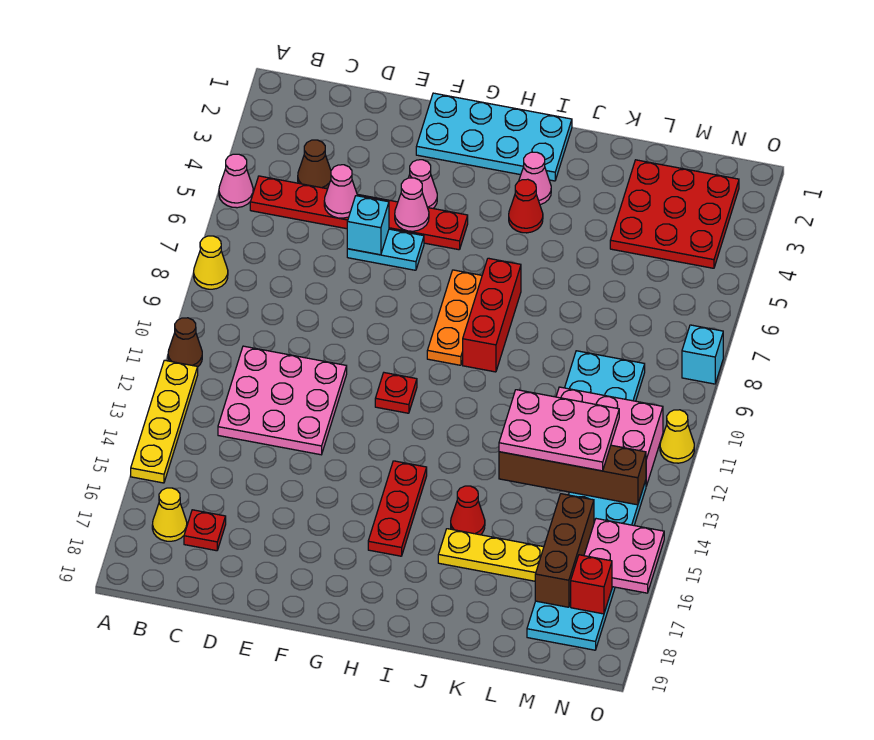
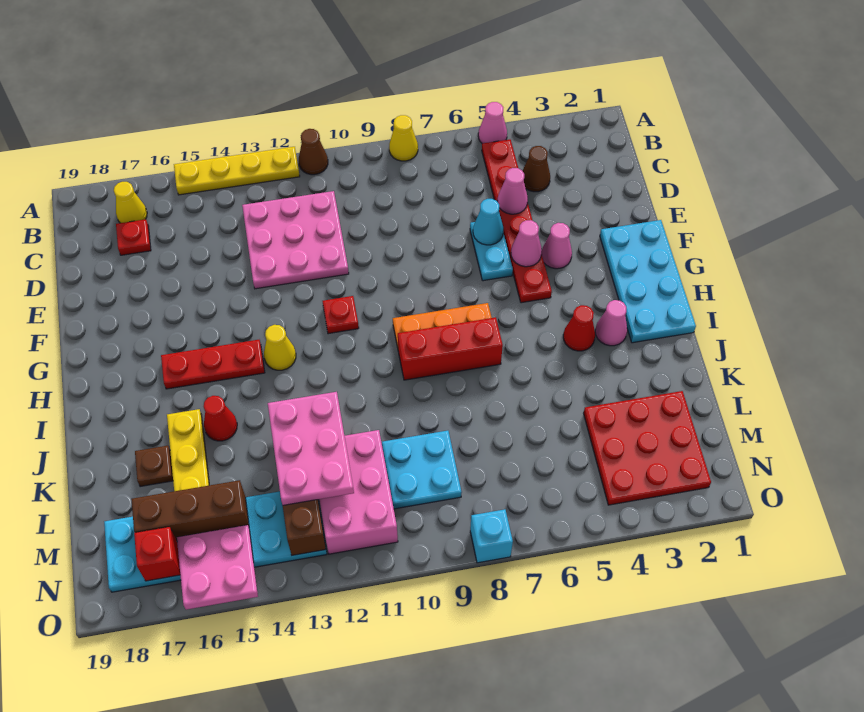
cyan brick E6 level 2 -> cyan cone E6 level 2
none -> brown plate K17 level 1
yellow cone O11 level 1 -> yellow cone H13 level 1

